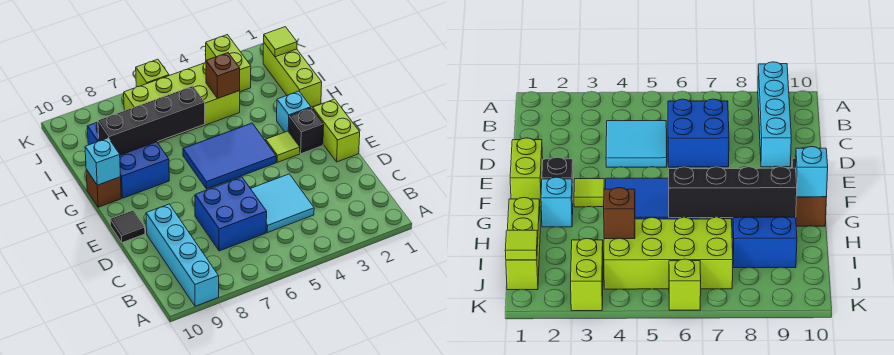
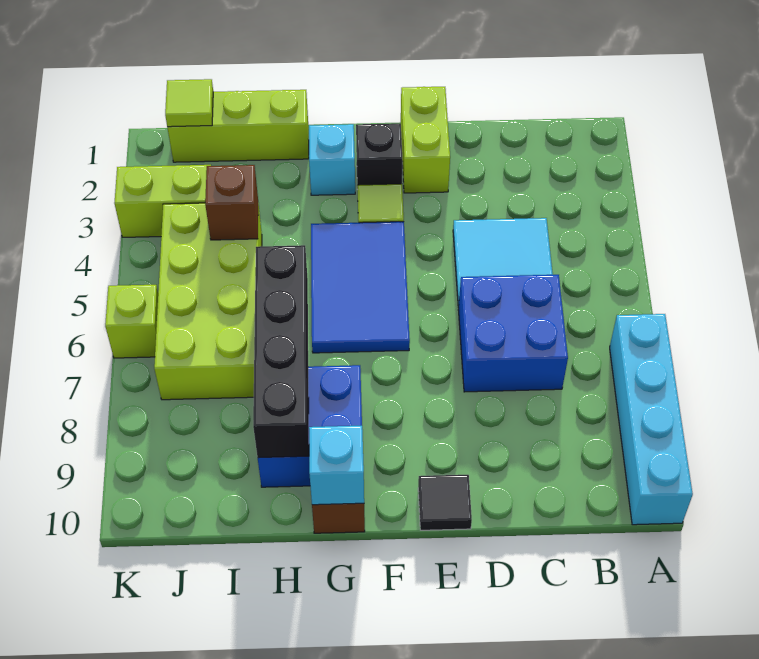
cyan brick A9:D9 level 1 -> cyan brick A7:A10 level 1
lime brick E1:F1 level 1 -> lime brick E1:E2 level 1
blue brick G8:I9 level 1 -> blue brick G8:H9 level 1

